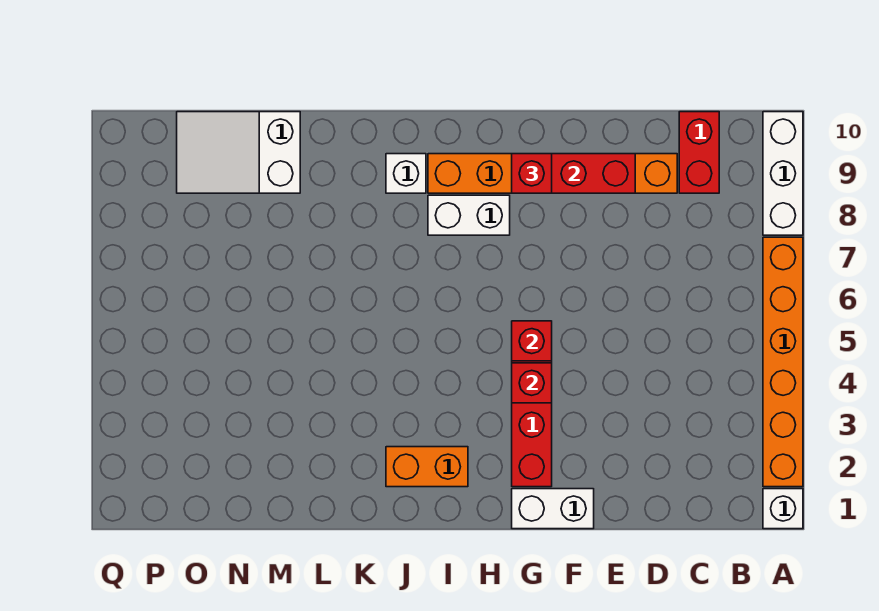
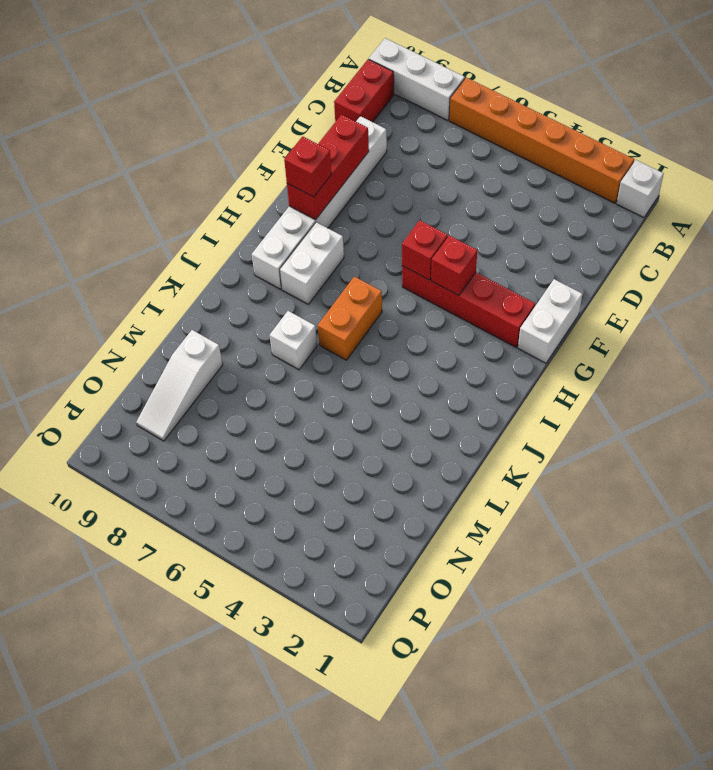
red brick C9:C10 level 1 -> red brick B10:C10 level 1
orange brick D9:I9 level 1 -> white brick D9:I9 level 1
orange brick I2:J2 level 1 -> orange brick I6:J6 level 1
white brick J9 level 1 -> white brick K7 level 1
white slope M9:O10 level 1 top M -> white slope M9:O9 level 1 top M

